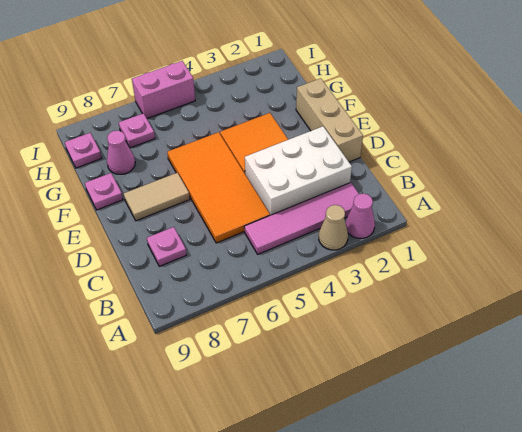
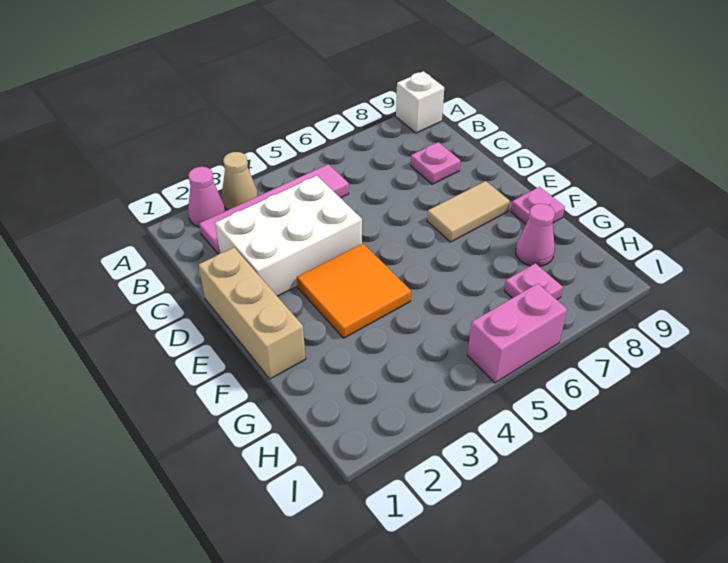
none -> white brick A9 level 1
orange tile C5:F6 level 1 -> none
pink plate H9 level 1 -> none

